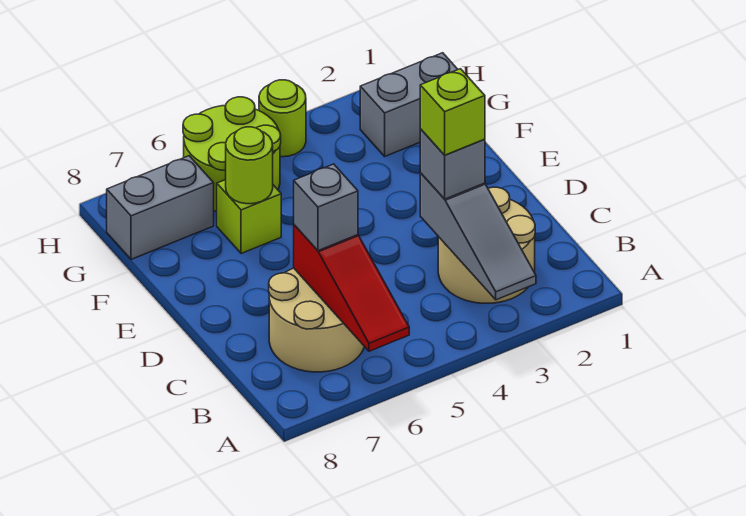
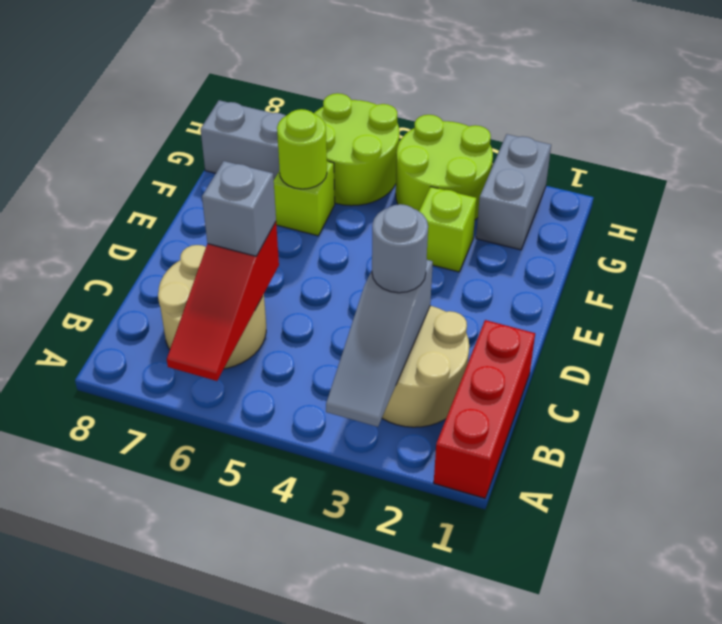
none -> red brick A1:C1 level 1
grey brick C3 level 3 -> grey round brick C3 level 3
lime brick C3 level 4 -> lime brick F3 level 1
grey brick G1:G2 level 1 -> grey brick G2:H2 level 1
lime round brick H4 level 1 -> lime round brick G3:H4 level 1

